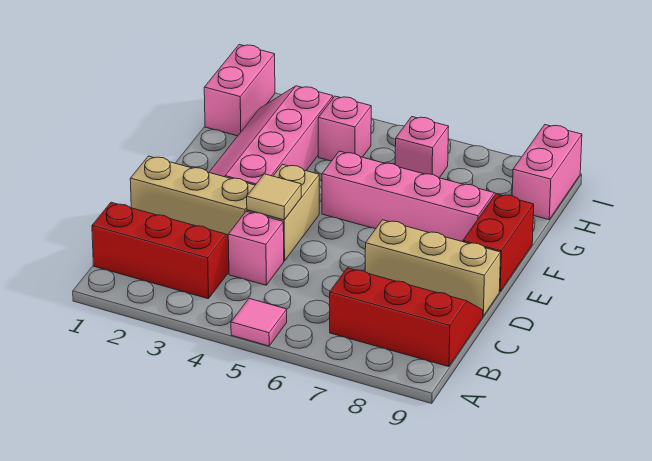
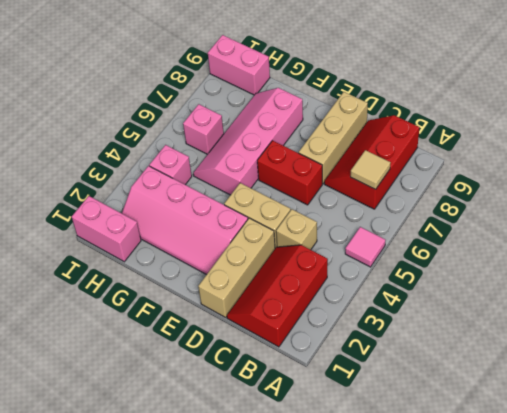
pink brick C4 level 1 -> tan brick C4 level 1
tan tile D4 level 2 -> tan tile B7 level 2
red brick E9:F9 level 1 -> red brick D6:E6 level 1

